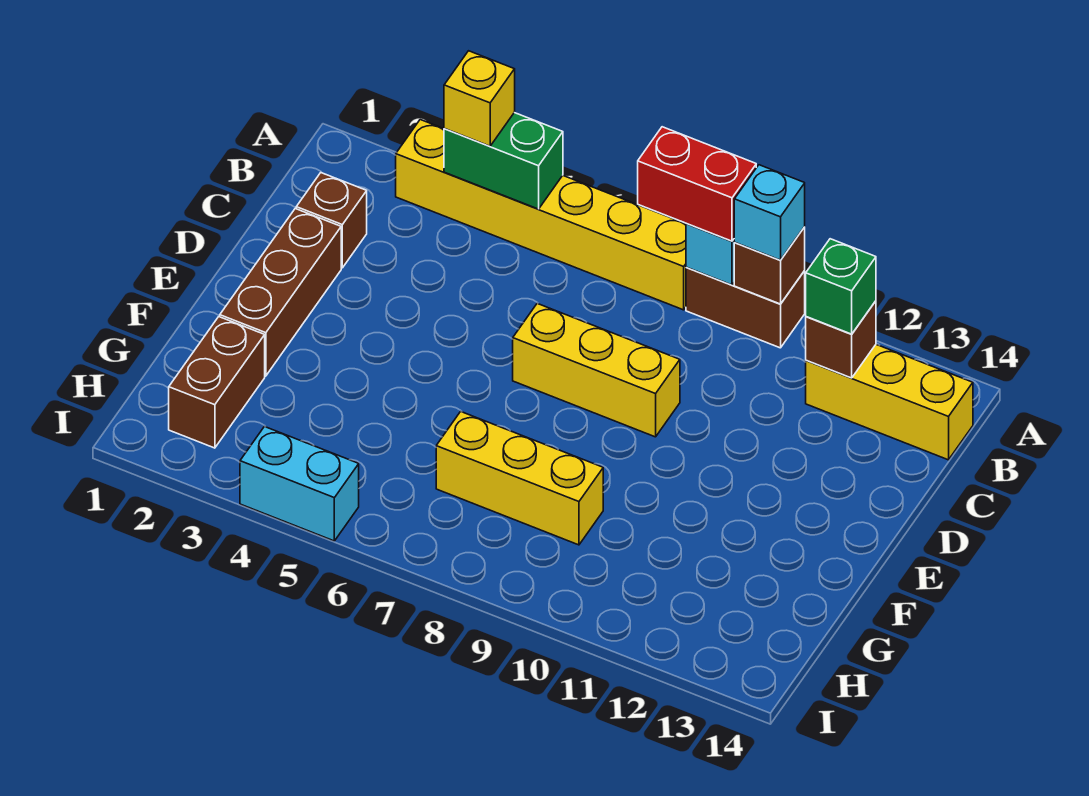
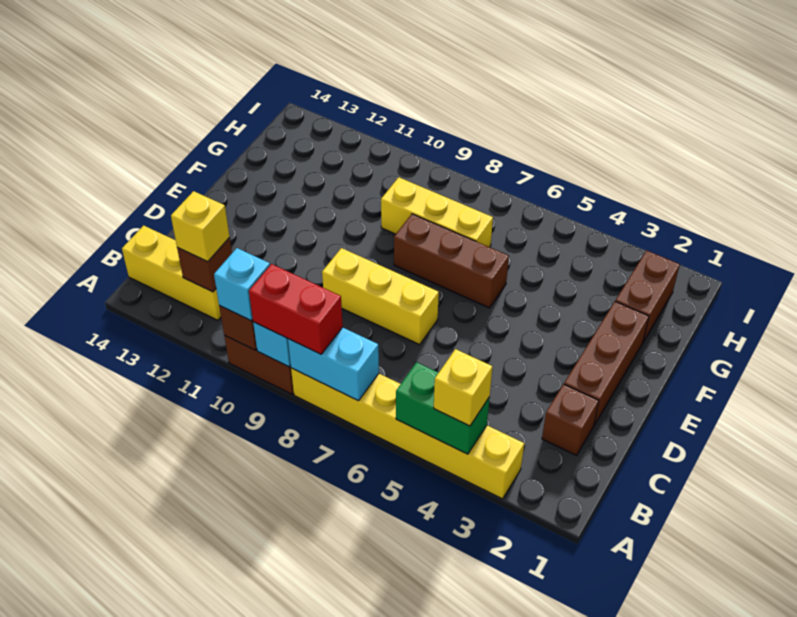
green brick B12 level 3 -> yellow brick B12 level 3
none -> brown brick F6:F8 level 1
cyan brick I4:I5 level 1 -> cyan brick A7:A8 level 2

